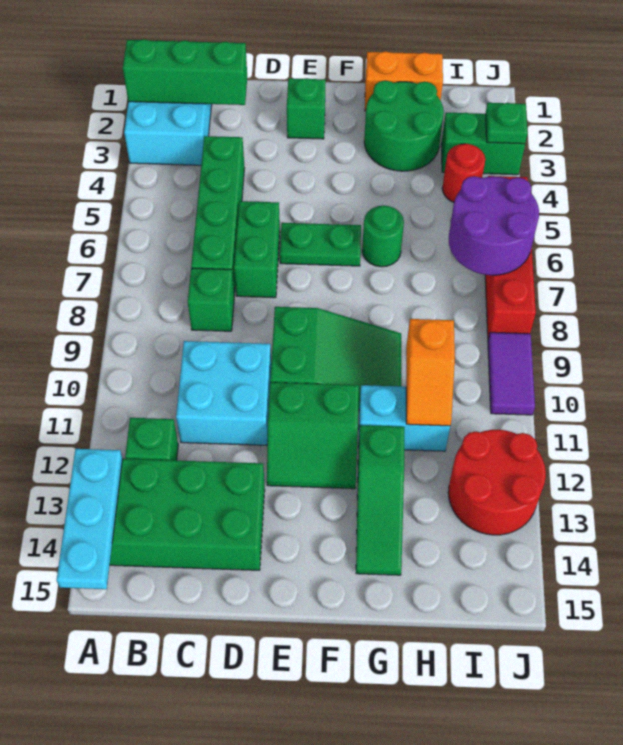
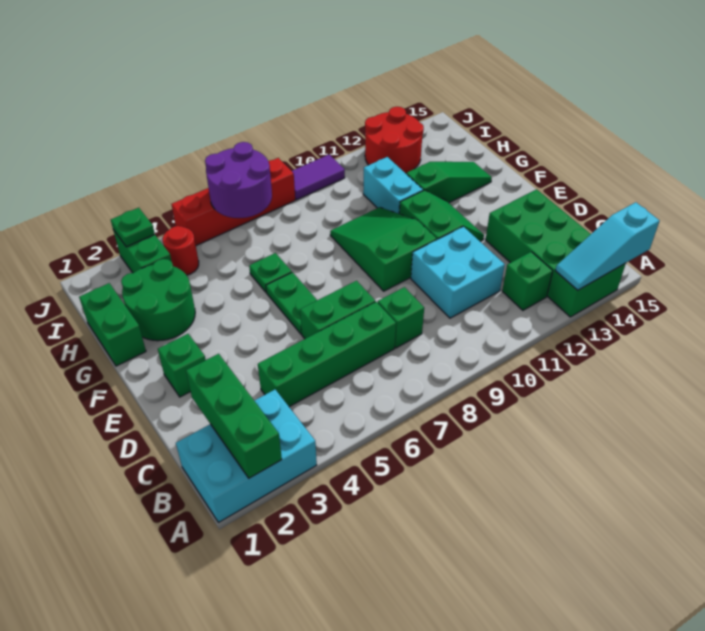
cyan plate A13:A15 level 2 -> cyan slope A13:A15 level 2 top 15
orange brick G1:H1 level 1 -> green brick G1:H1 level 1
green round brick G6 level 1 -> green plate G6 level 1
orange slope H10:H11 level 2 top 10 -> none

